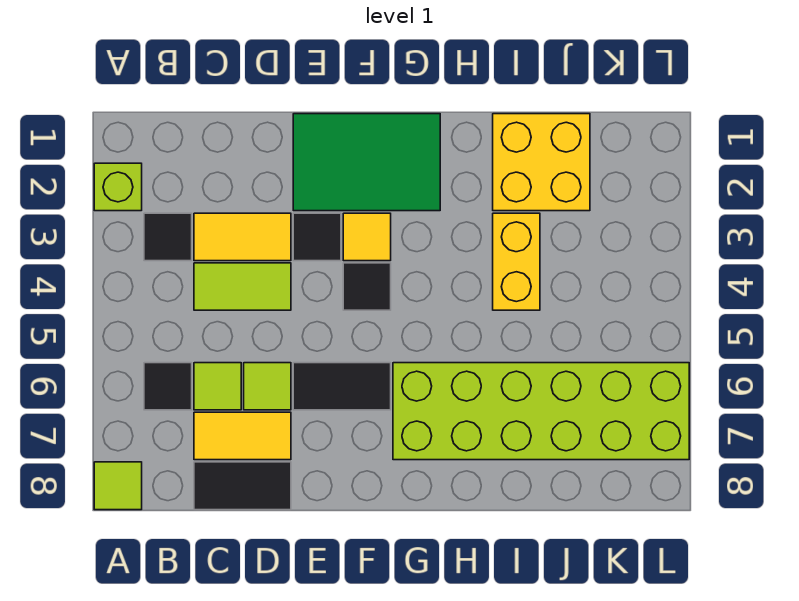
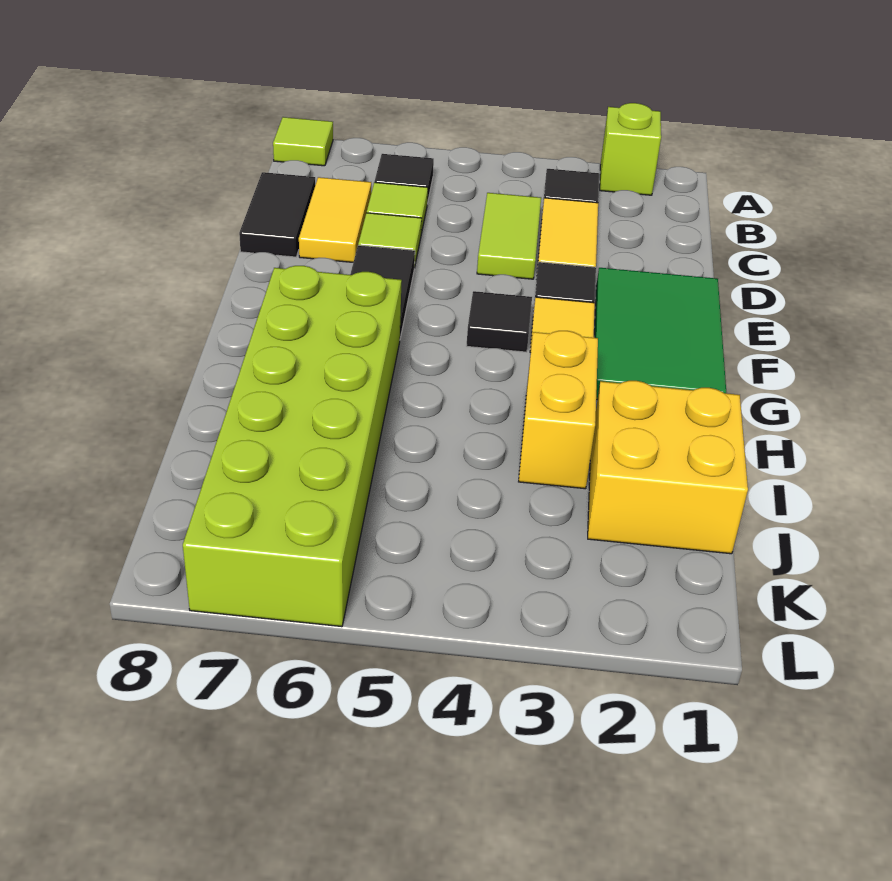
yellow brick I3:I4 level 1 -> yellow brick H3:I3 level 1

